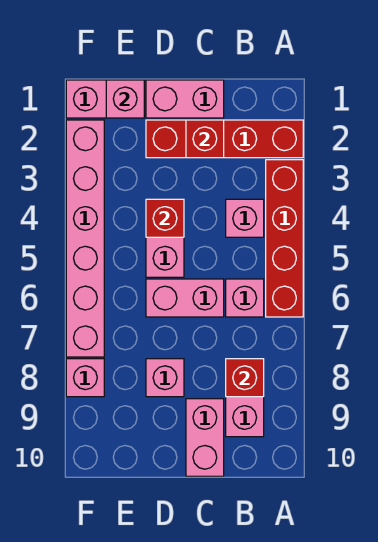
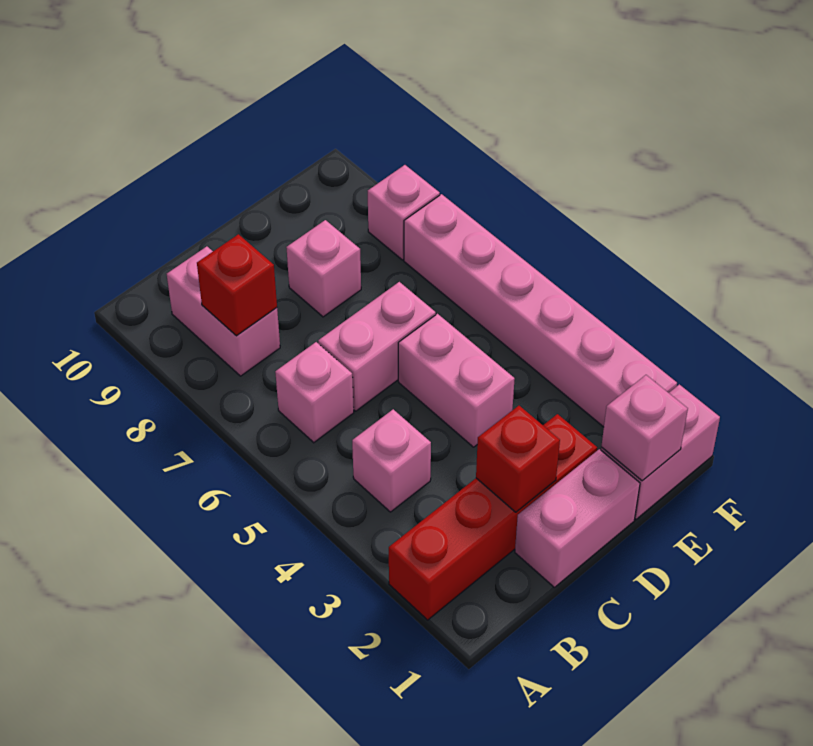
red brick A3:A6 level 1 -> none
pink brick C9:C10 level 1 -> none
red brick D4 level 2 -> none

